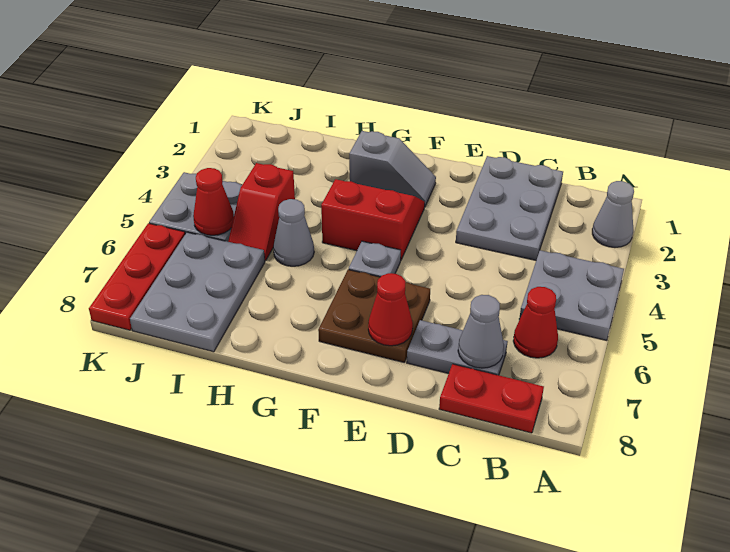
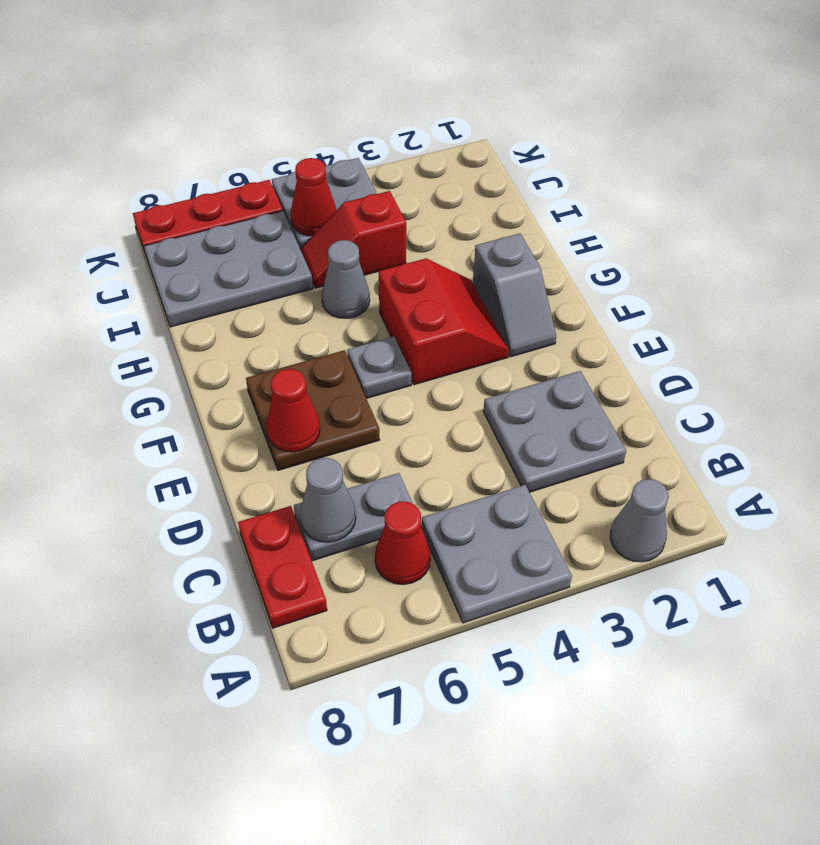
grey plate C1:D3 level 1 -> grey plate C2:D3 level 1
grey plate C7:D7 level 1 -> grey plate C6:C7 level 1

